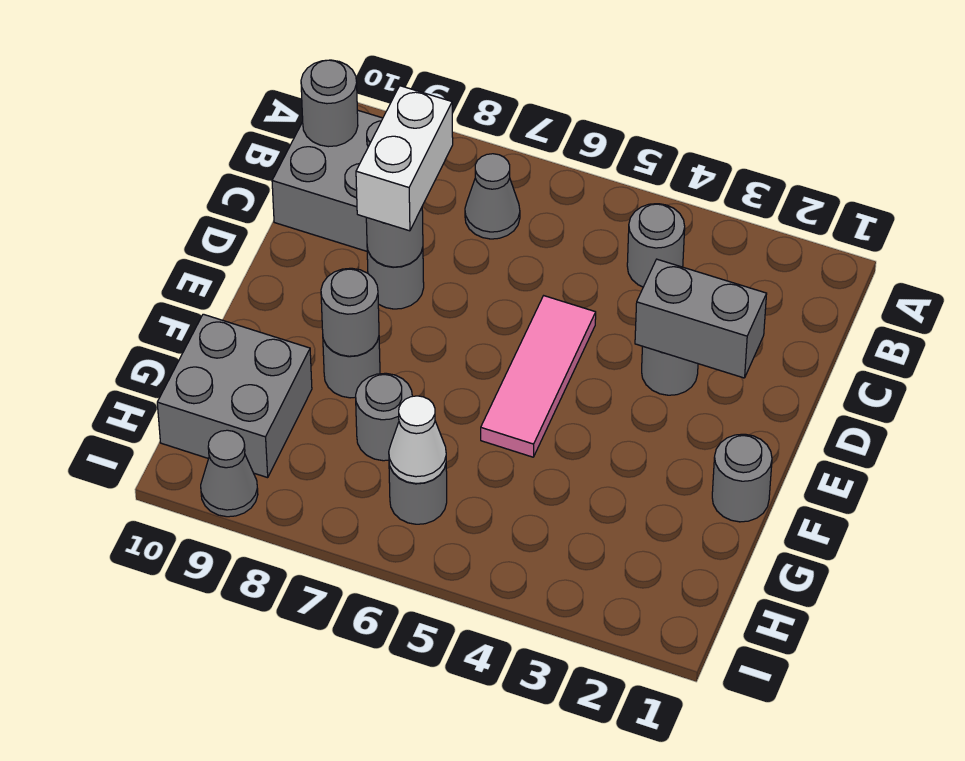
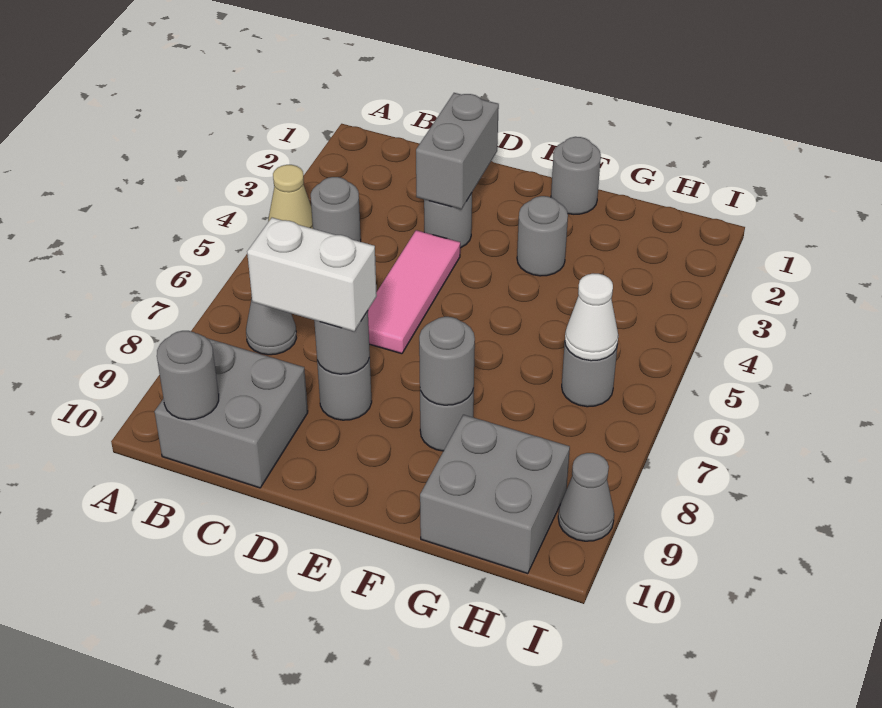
none -> tan cone A4 level 1
pink tile D5:F5 level 1 -> pink tile D4:D6 level 1
grey round brick G7 level 1 -> grey round brick F3 level 1

